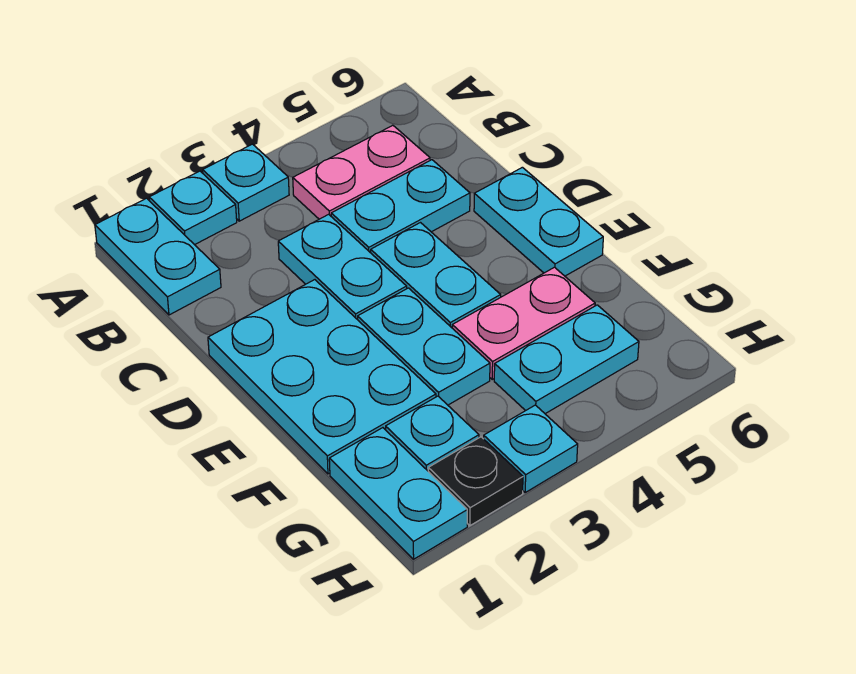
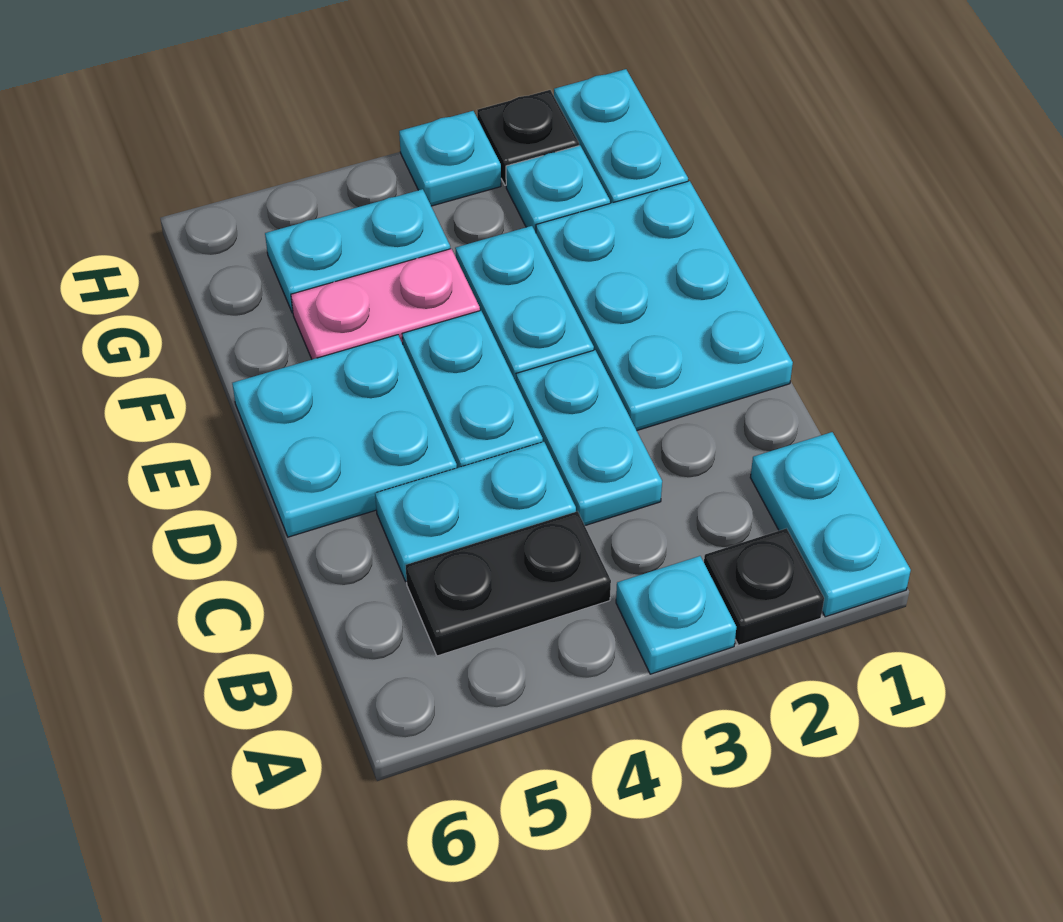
cyan plate A2 level 1 -> black plate A2 level 1
pink plate B4:B5 level 1 -> black plate B4:B5 level 1
cyan plate D6:E6 level 1 -> cyan plate D5:E6 level 1

